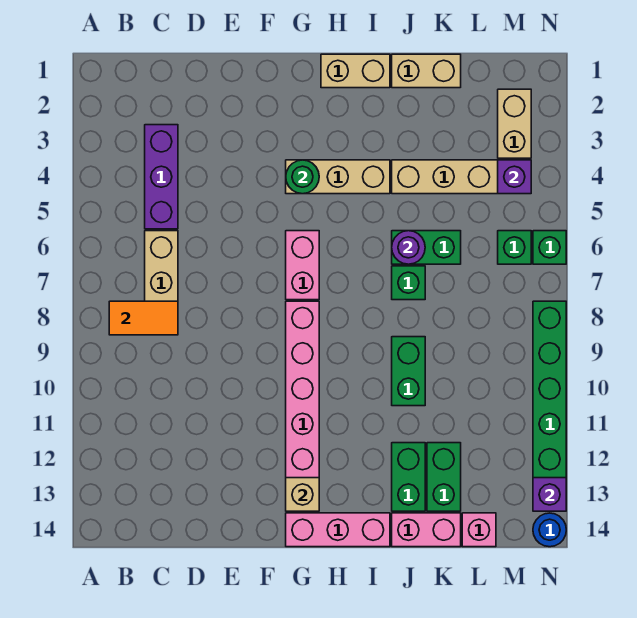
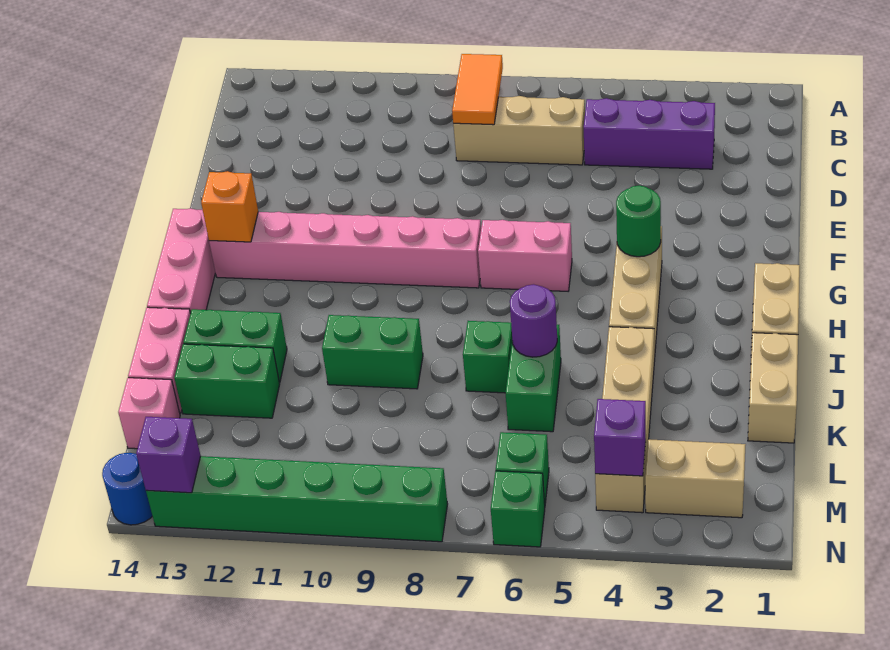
tan brick G13 level 2 -> orange brick G13 level 2

